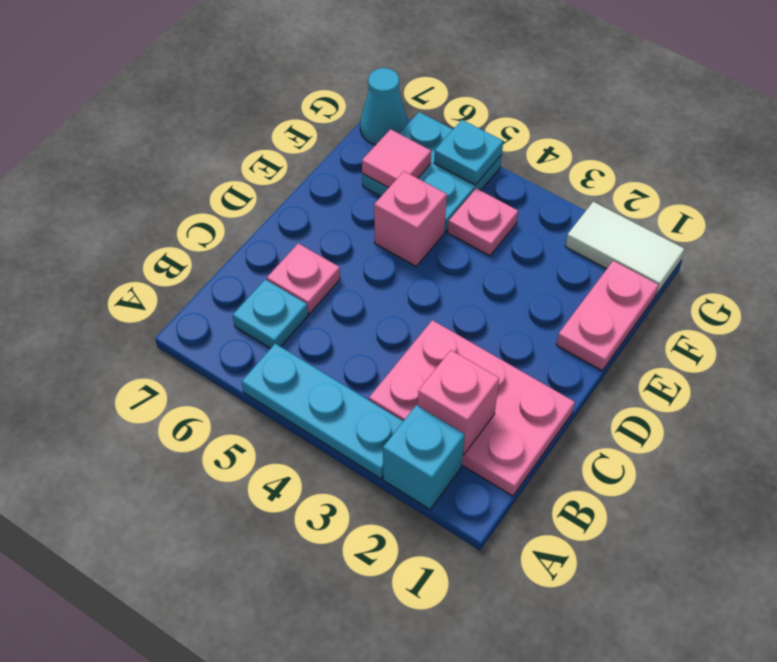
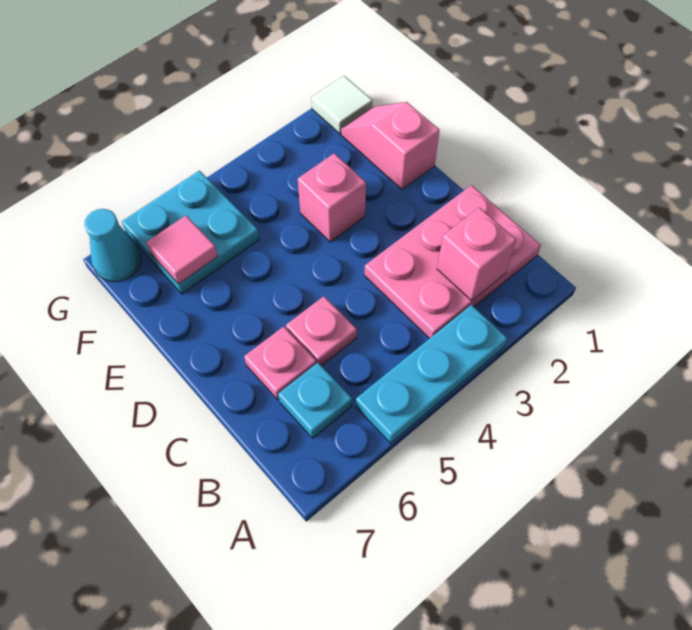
cyan brick A2 level 1 -> none
pink plate E1:F1 level 1 -> pink slope E1:F1 level 1 top E
pink brick E5 level 1 -> pink brick E3 level 1
pink plate F4 level 1 -> pink plate C5 level 1
white tile G1:G2 level 1 -> white tile G1 level 1
cyan plate G5 level 2 -> none

